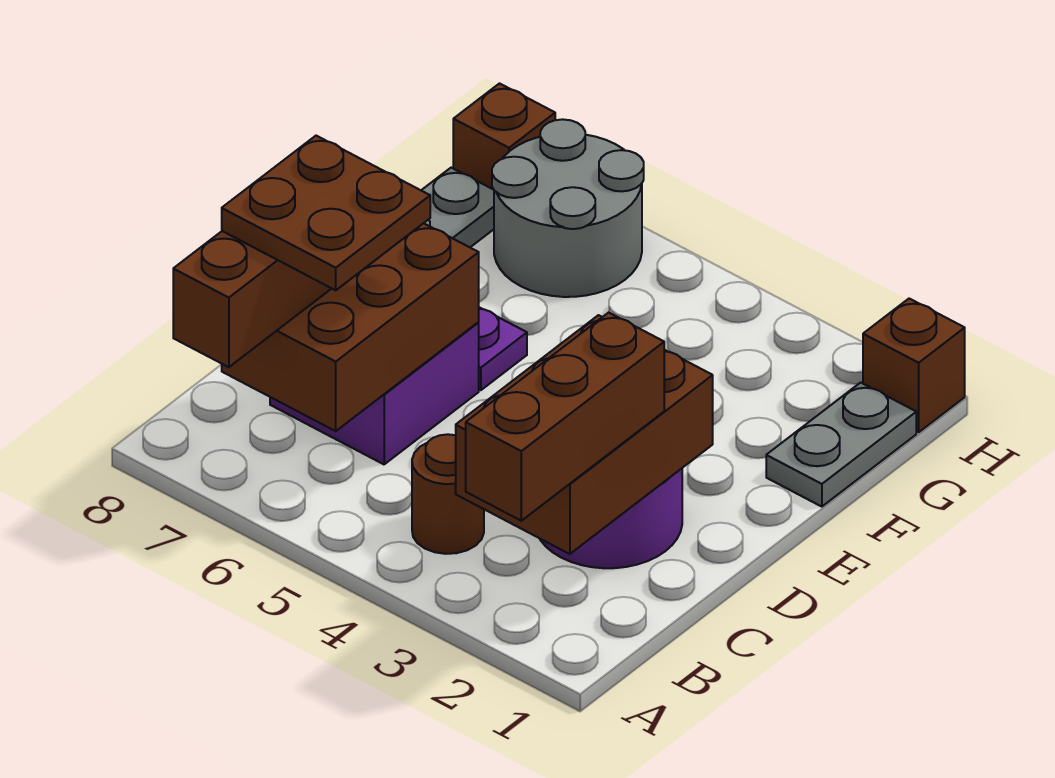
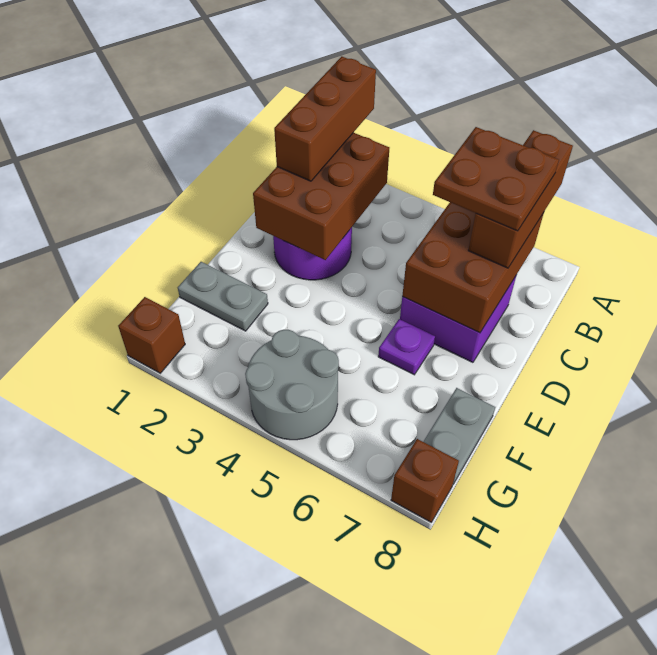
brown round brick B4 level 1 -> none
grey plate F1:G1 level 1 -> grey plate F1:F2 level 1
grey round brick G6:H7 level 1 -> grey round brick G4:H5 level 1

